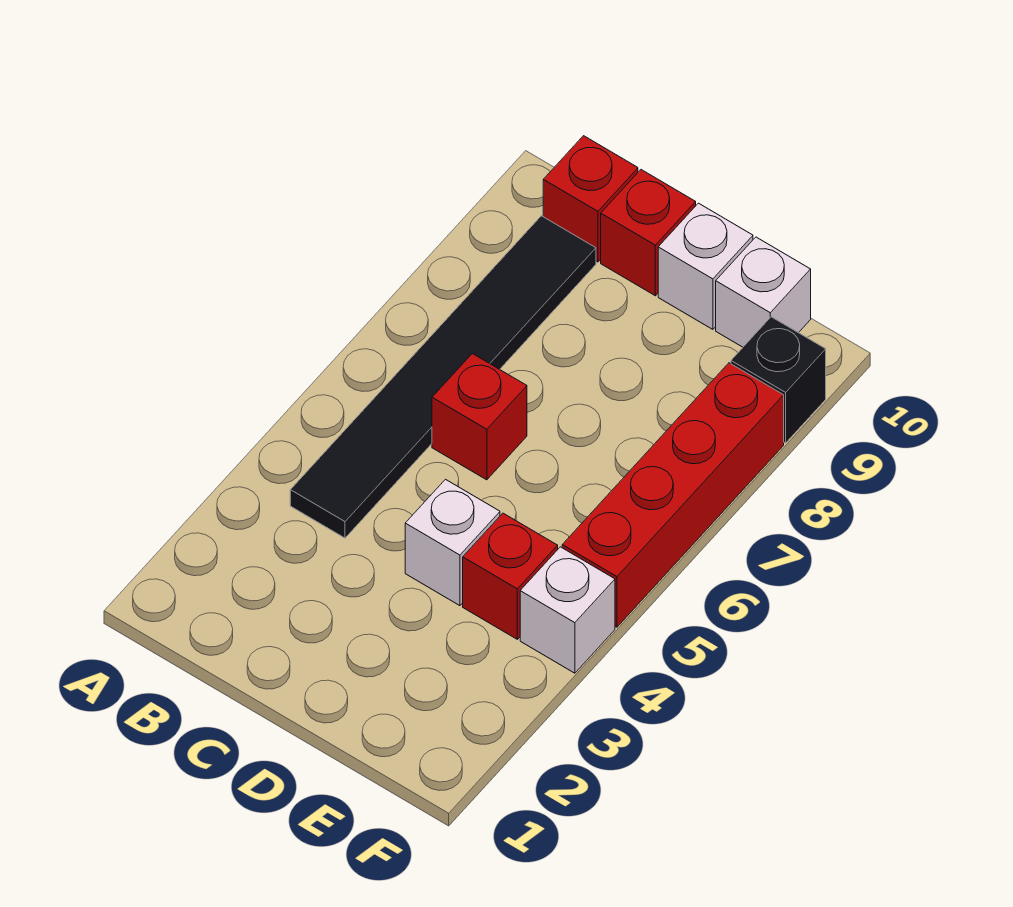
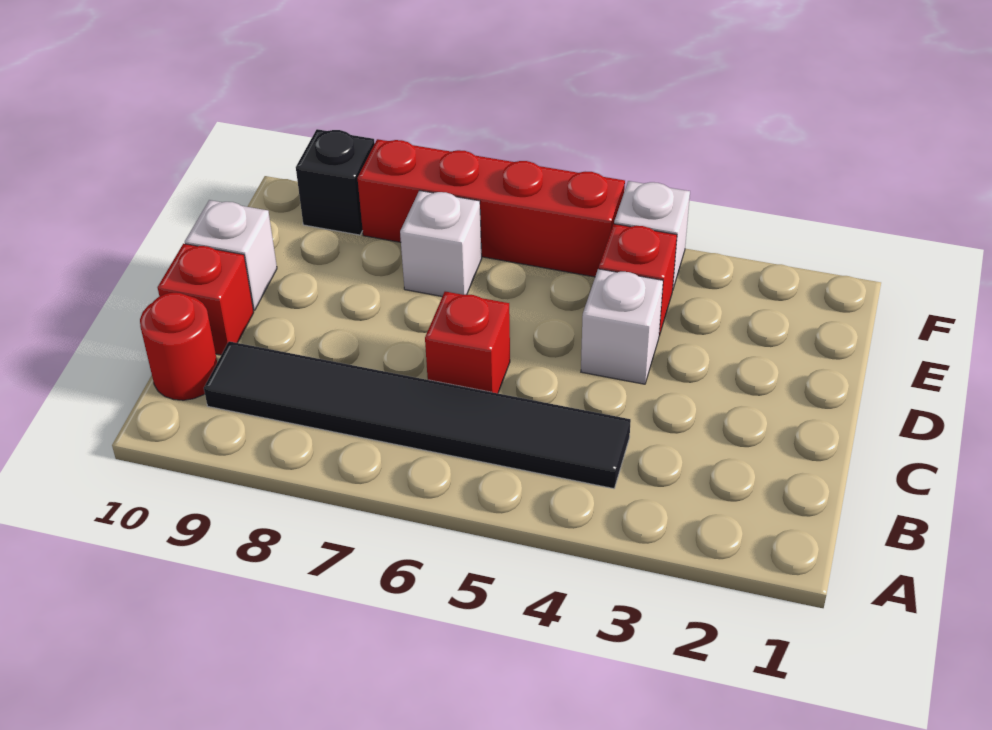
red brick B10 level 1 -> red round brick B10 level 1
white brick E10 level 1 -> white brick E7 level 1

